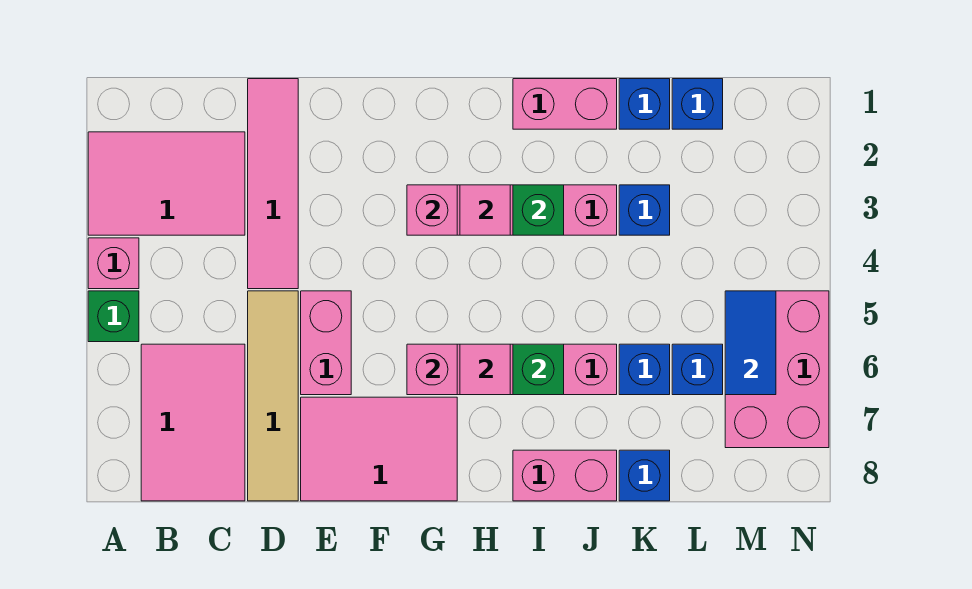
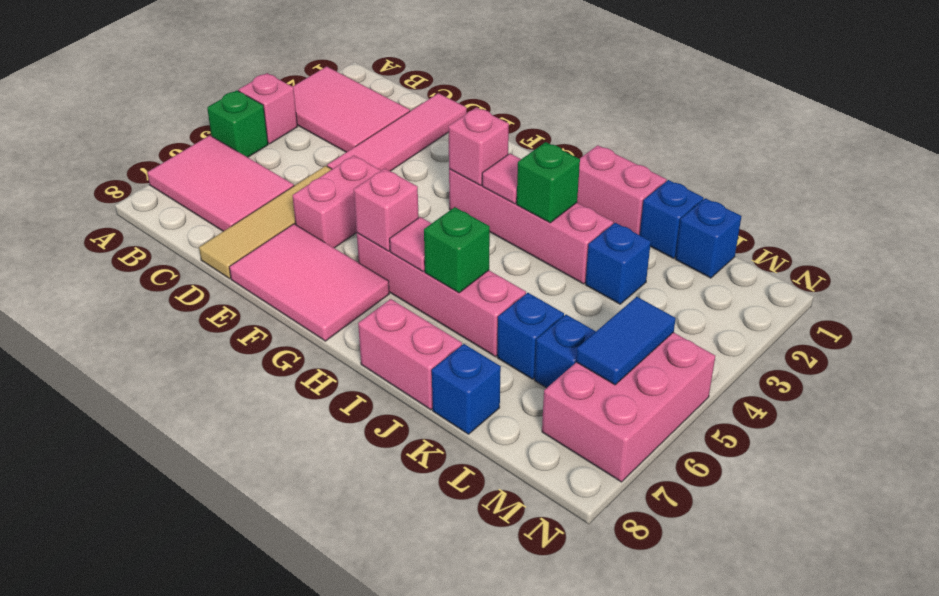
pink tile B6:C8 level 1 -> pink tile A6:C7 level 1

